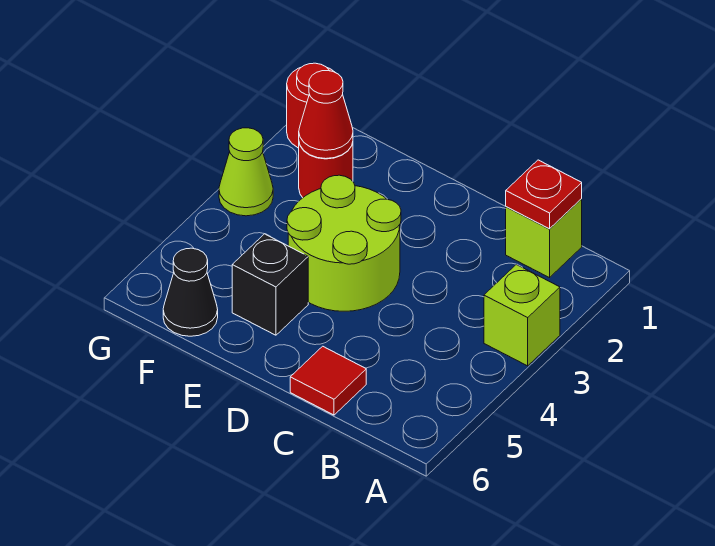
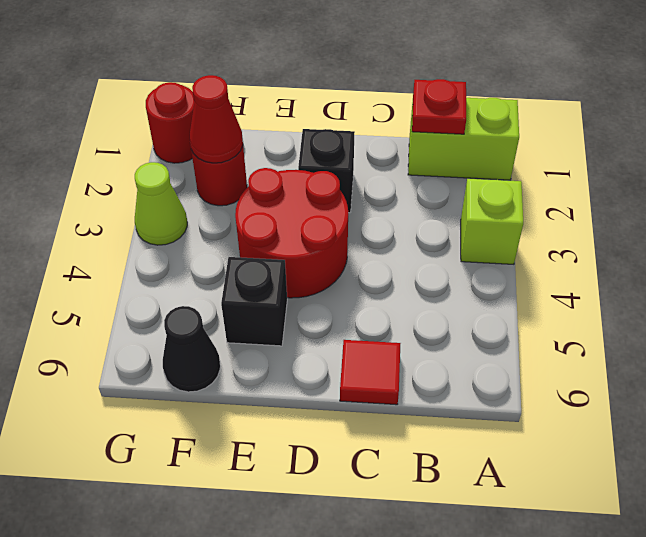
lime brick B1 level 1 -> lime brick A1:B1 level 1
none -> black brick D2 level 1
lime round brick D3:E4 level 1 -> red round brick D3:E4 level 1

